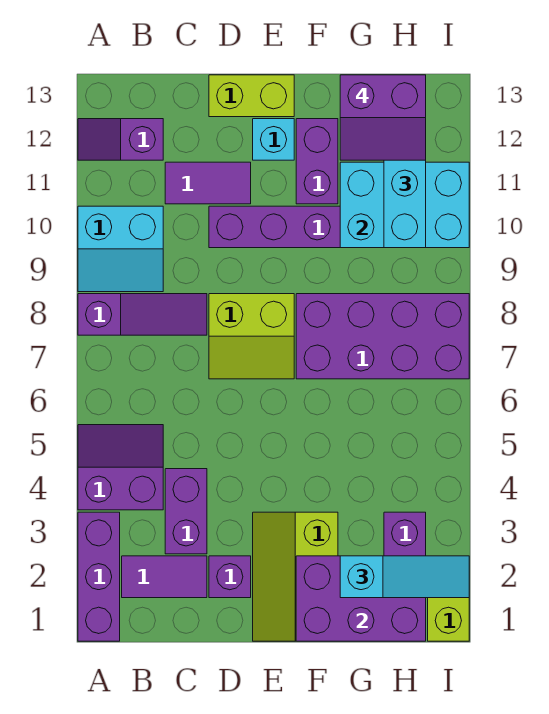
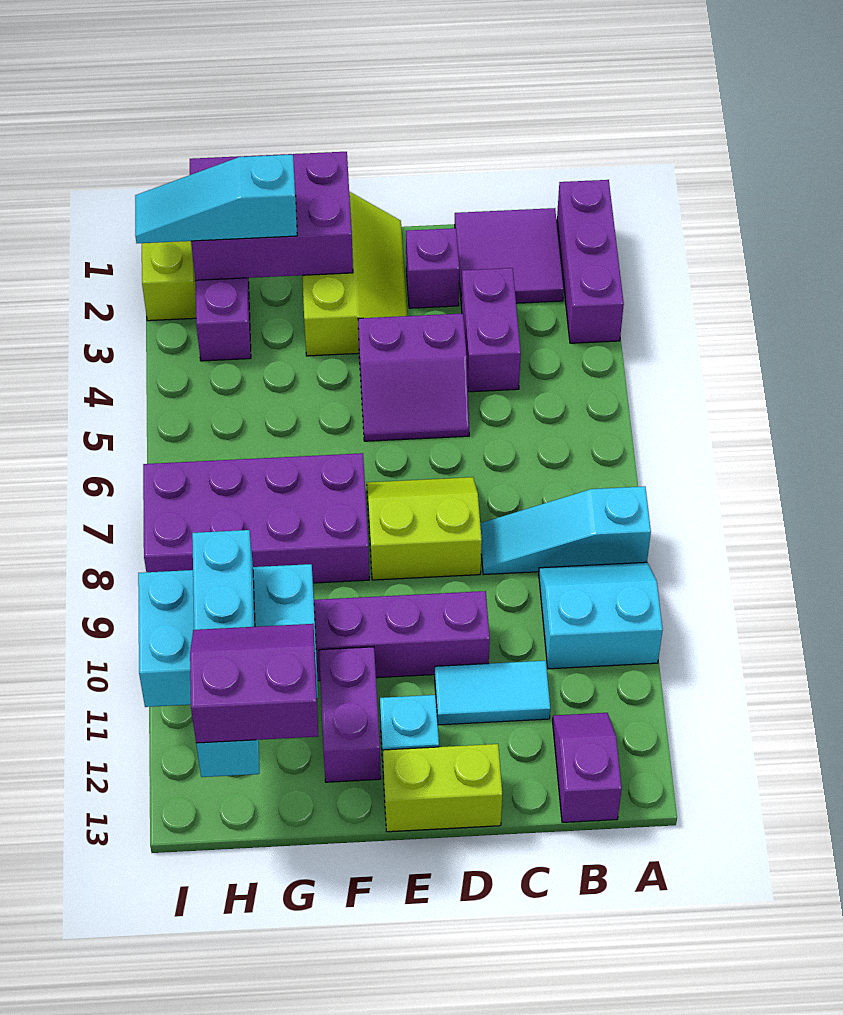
purple slope A4:B5 level 1 top 4 -> purple slope D4:E5 level 1 top 4
purple slope A8:C8 level 1 top A -> cyan slope A8:C8 level 1 top A
purple slope A12:B12 level 1 top B -> purple slope B12:B13 level 1 top 13
purple tile B2:C2 level 1 -> purple tile B1:C2 level 1
purple tile C11:D11 level 1 -> cyan tile C11:D11 level 1

